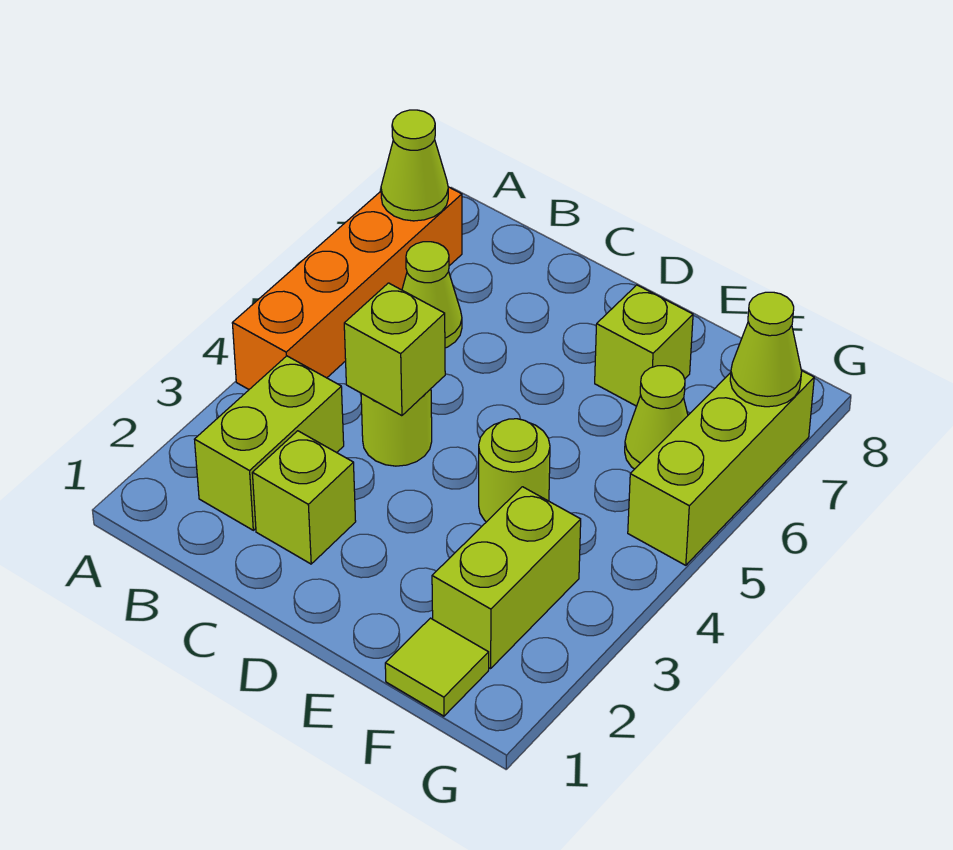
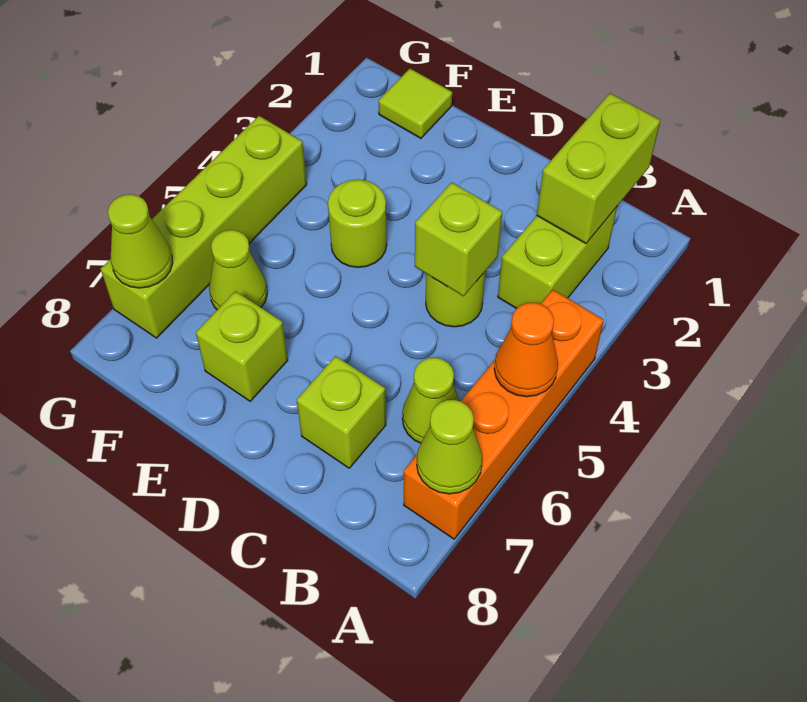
none -> orange cone A5 level 2
lime brick C2 level 1 -> lime brick C7 level 1
lime brick F2:F3 level 1 -> lime brick B1:B2 level 2
lime brick G5:G7 level 1 -> lime brick G4:G7 level 1

